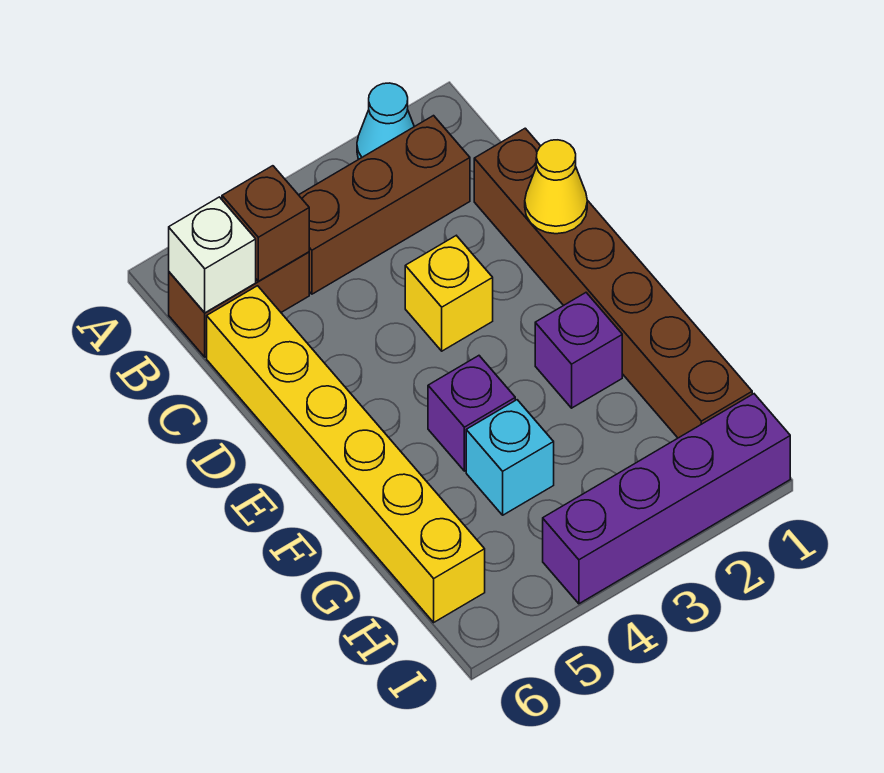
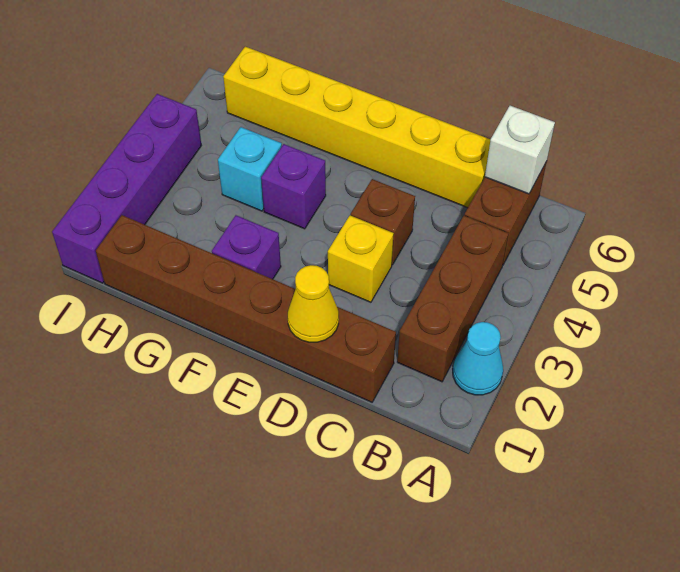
brown brick B5 level 2 -> brown brick D4 level 1

